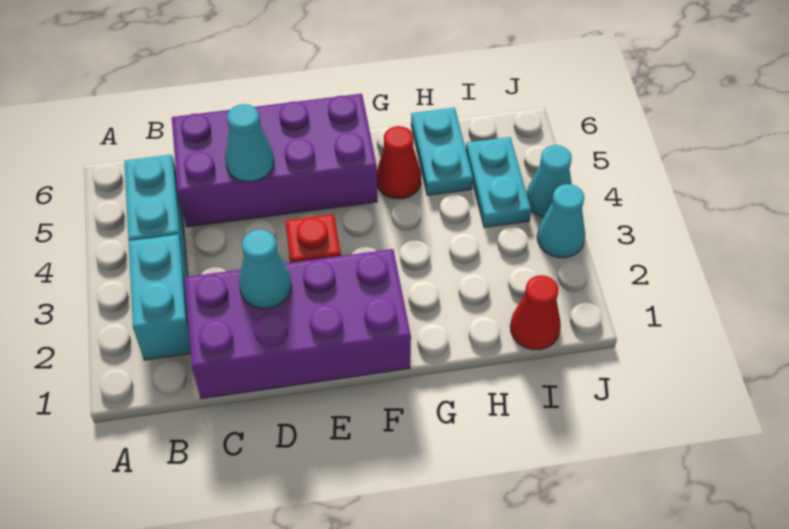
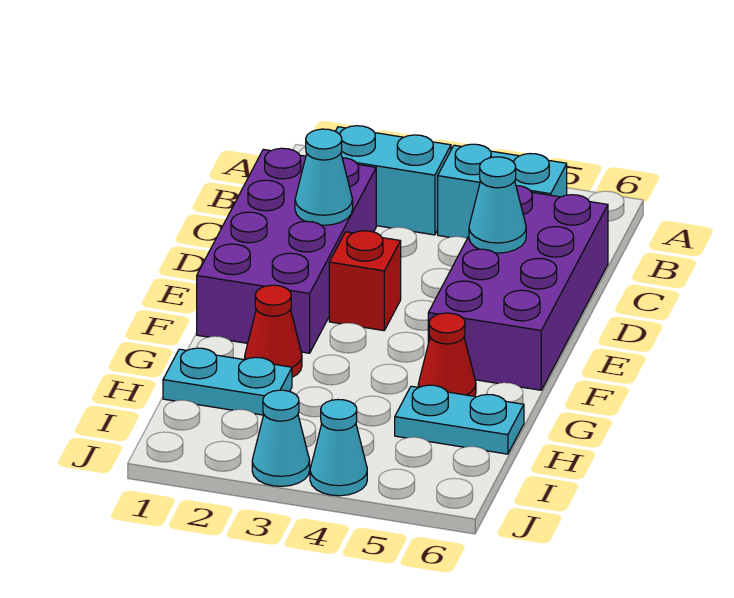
red cone I1 level 1 -> red cone G2 level 1
cyan plate I4:I5 level 1 -> cyan plate H1:H2 level 1

